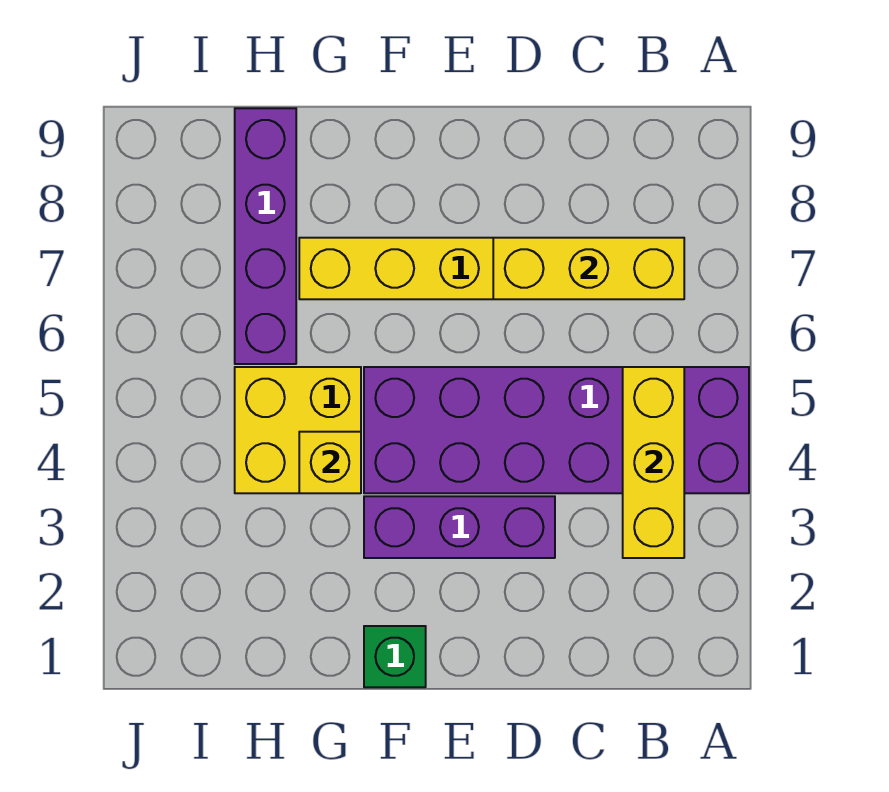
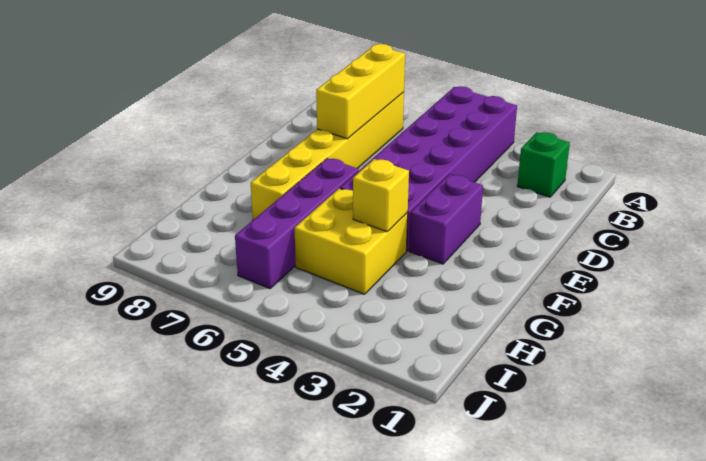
yellow brick B3:B5 level 2 -> none
purple brick D3:F3 level 1 -> purple brick E3:F3 level 1
green brick F1 level 1 -> green brick B2 level 1
purple brick H6:H9 level 1 -> purple brick F6:I6 level 1

